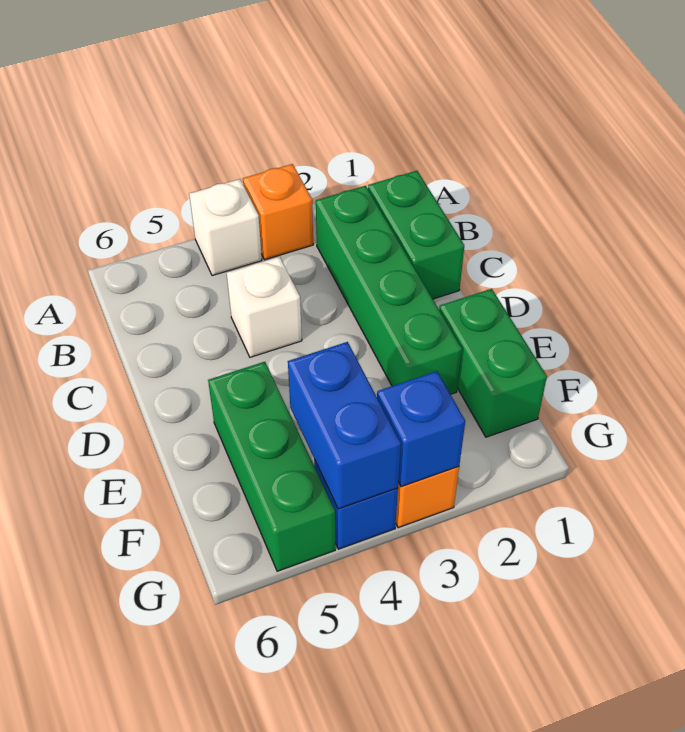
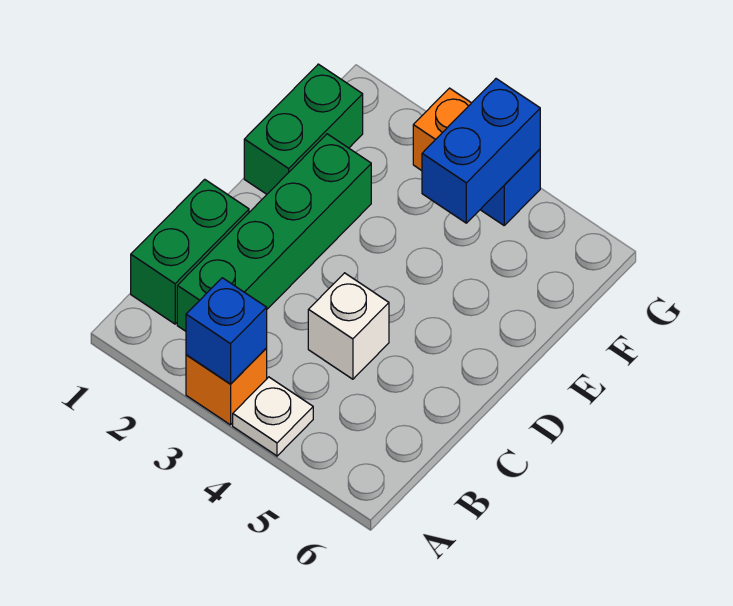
white brick A4 level 1 -> white plate A4 level 1
green brick E5:G5 level 1 -> none
blue brick G3 level 2 -> blue brick A3 level 2

